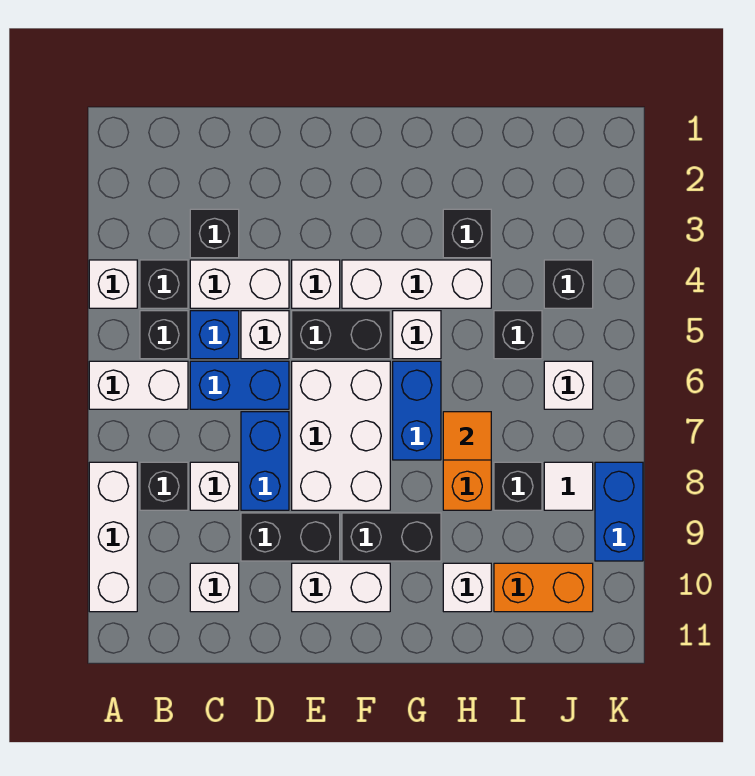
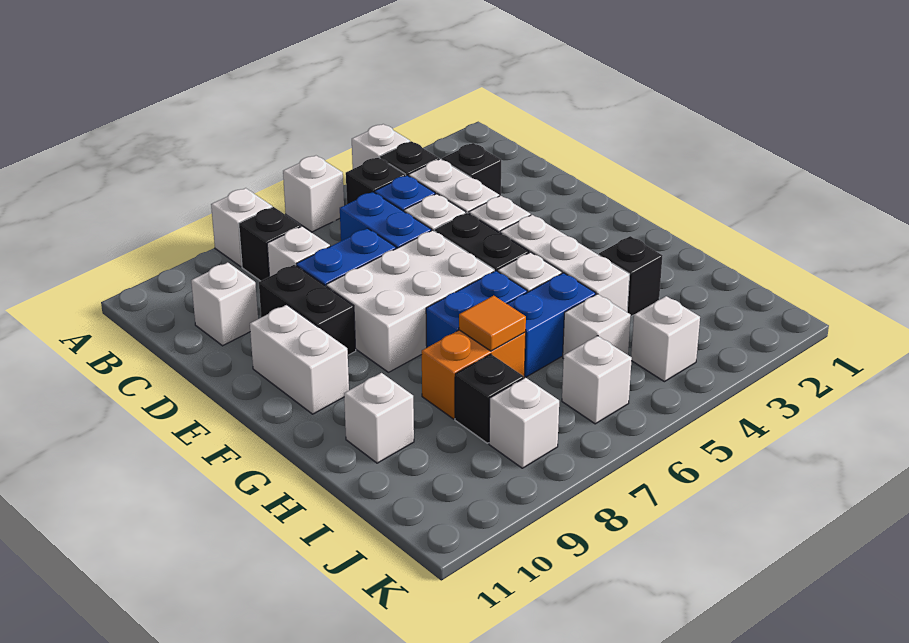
white brick A6:B6 level 1 -> white brick A6 level 1
white brick A8:A10 level 1 -> white brick A8 level 1
black brick F9:G9 level 1 -> none
black brick I5 level 1 -> white brick I5 level 1
orange brick I10:J10 level 1 -> none
black brick J4 level 1 -> white brick J4 level 1
white tile J8 level 1 -> white brick J8 level 1
blue brick K8:K9 level 1 -> blue brick H5:H6 level 1

